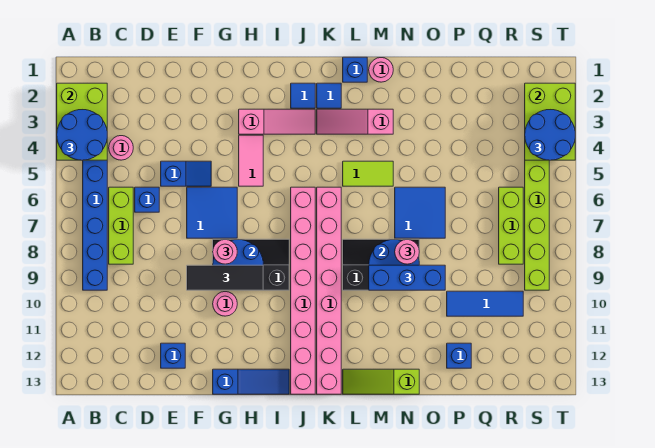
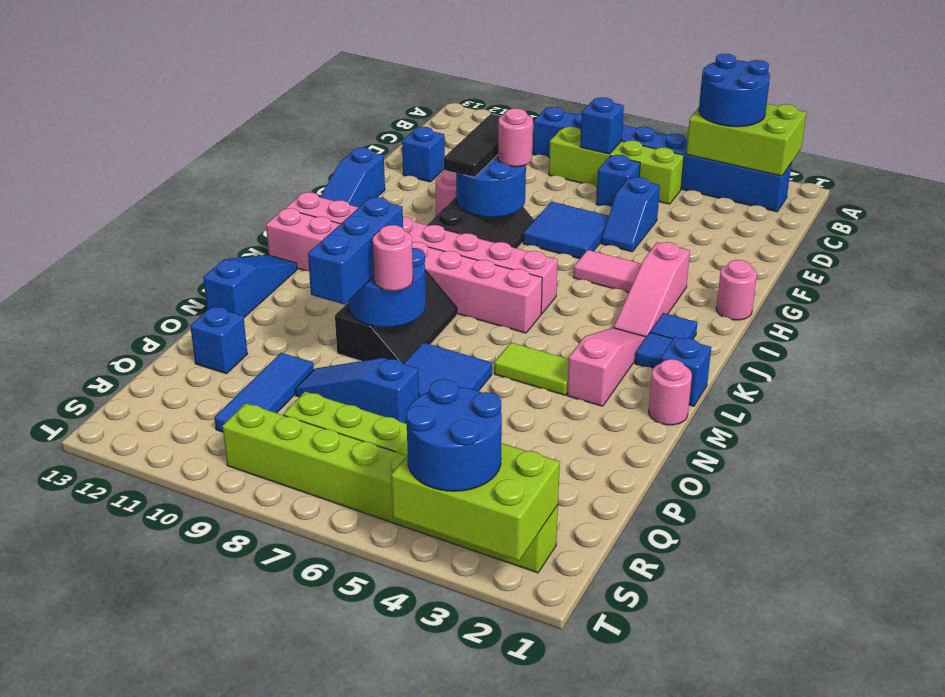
pink round brick C4 level 1 -> pink round brick H1 level 1
lime brick C6:C8 level 1 -> lime brick C5:C8 level 1
none -> blue brick C7 level 2
lime tile L5:M5 level 1 -> lime tile M4:M5 level 1
lime slope L13:N13 level 1 top N -> blue slope L13:N13 level 1 top N
none -> blue slope P7:P9 level 1 top 7

